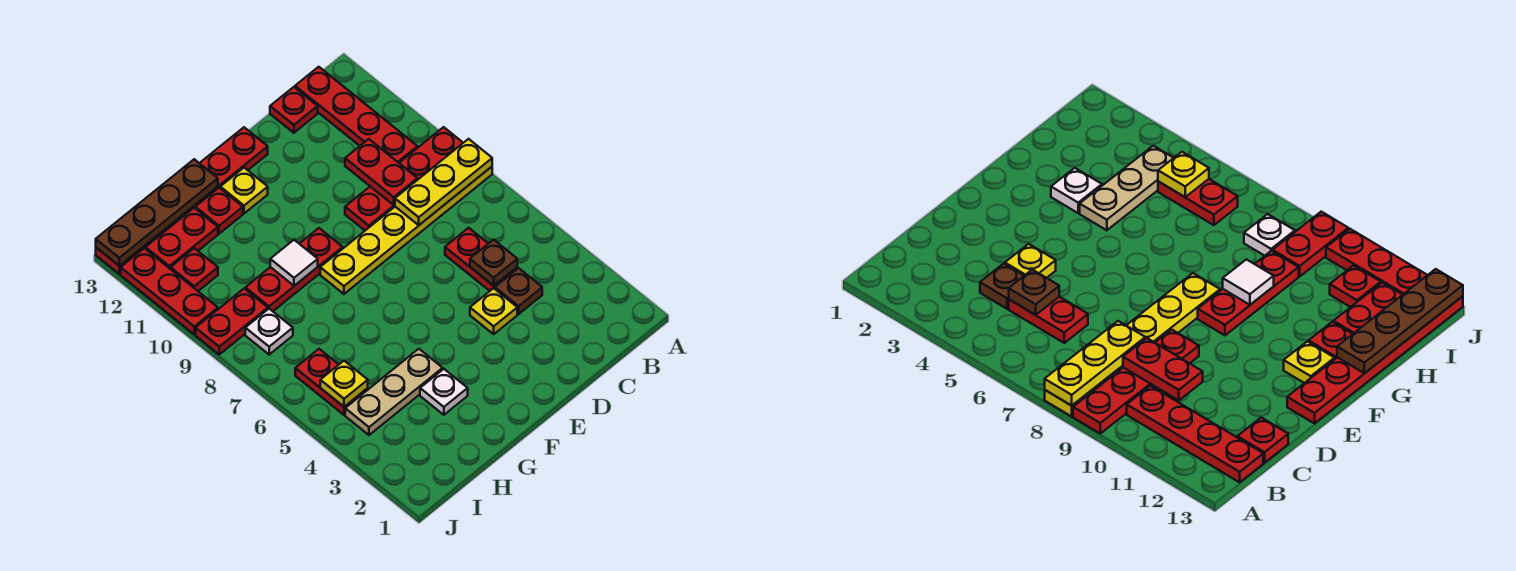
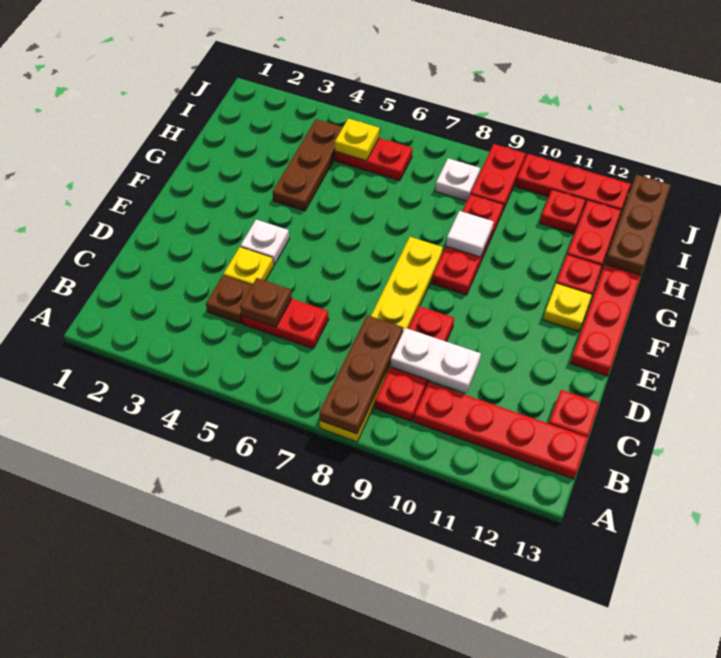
yellow plate A8:C8 level 2 -> brown plate A8:C8 level 2
red plate A9:D9 level 1 -> red plate B9:D9 level 1
red plate C9:C10 level 2 -> white plate C9:C10 level 2
white plate G3 level 1 -> white plate E4 level 1
tan plate G4:I4 level 1 -> brown plate G4:I4 level 1
brown plate G13:J13 level 2 -> brown plate H13:J13 level 2

